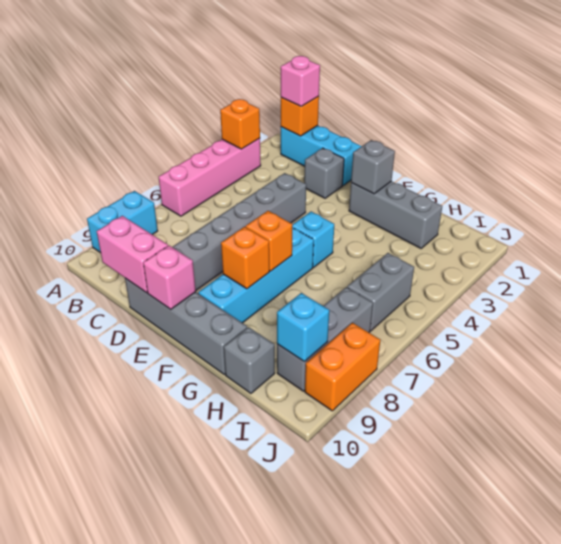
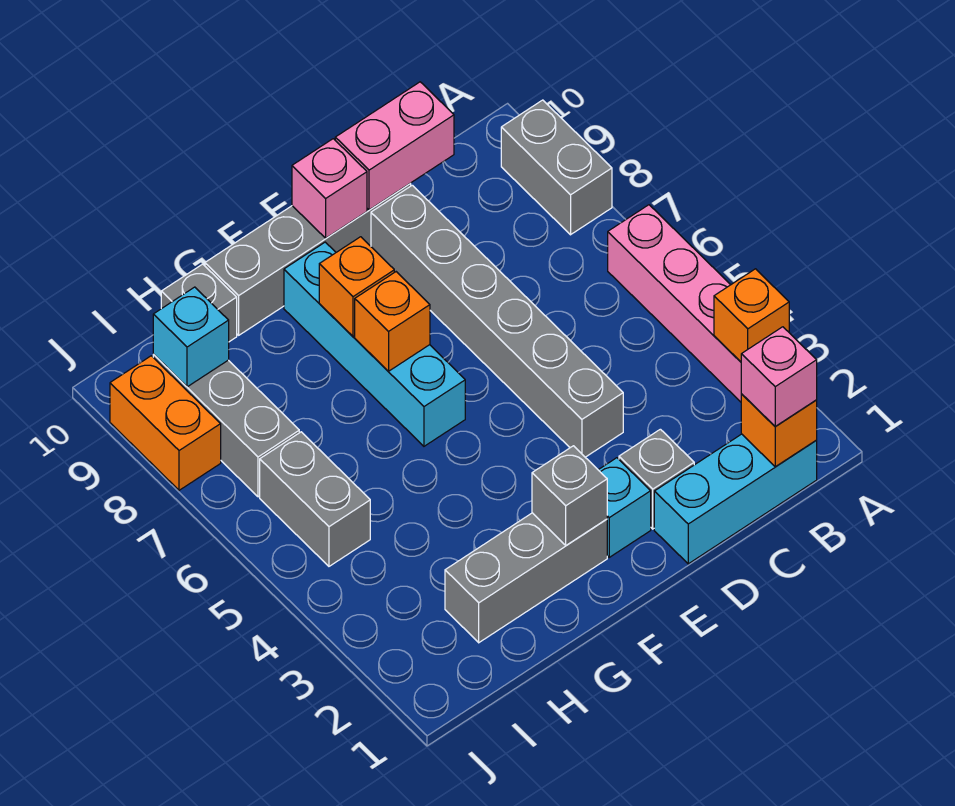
cyan brick A8:A9 level 1 -> grey brick A8:A9 level 1
cyan brick F5 level 1 -> cyan brick E2 level 1

